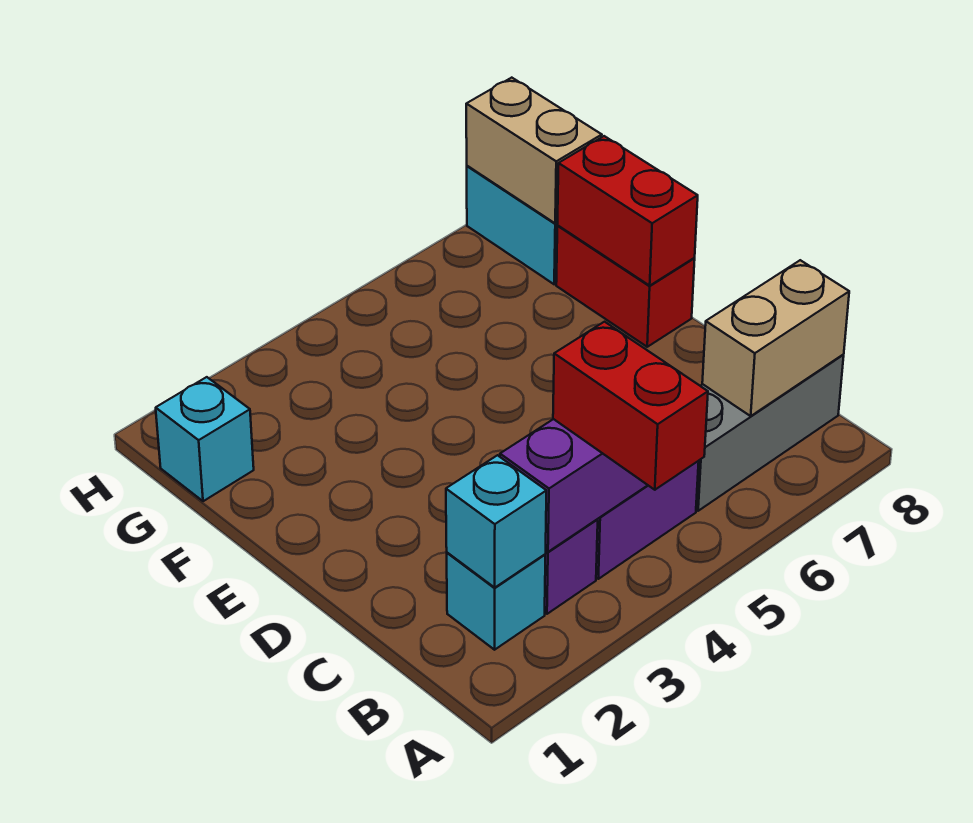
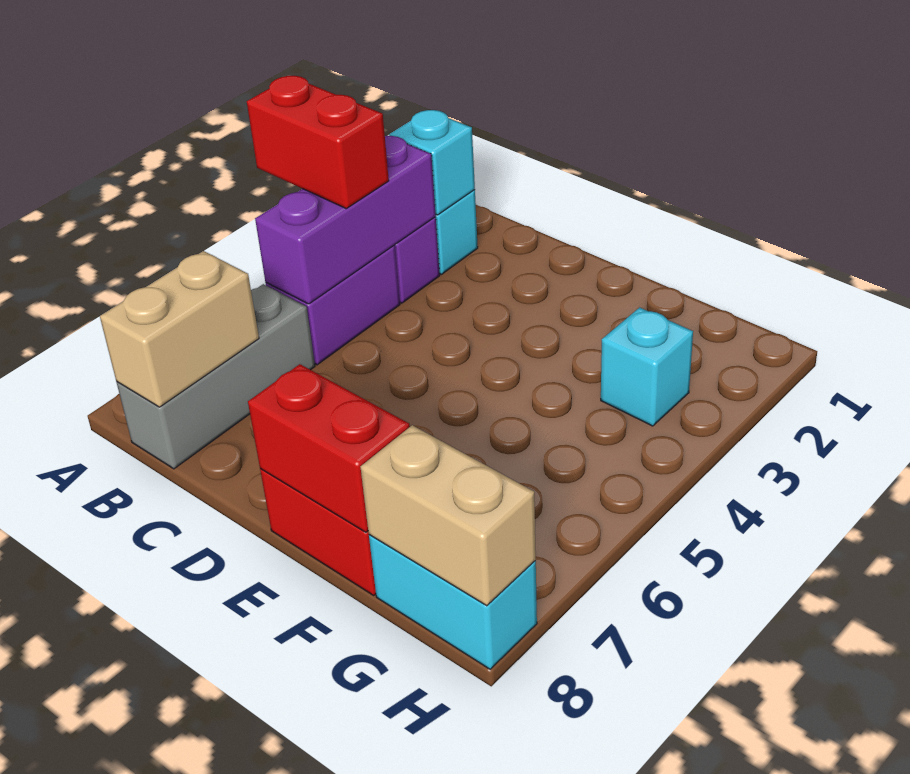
cyan brick G1 level 1 -> cyan brick G3 level 1

